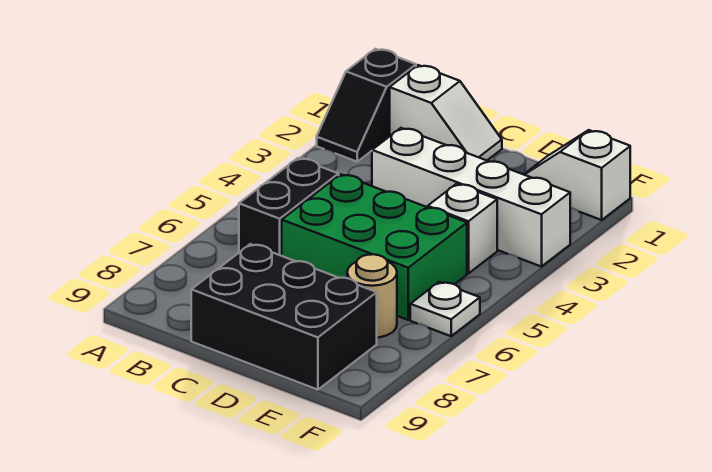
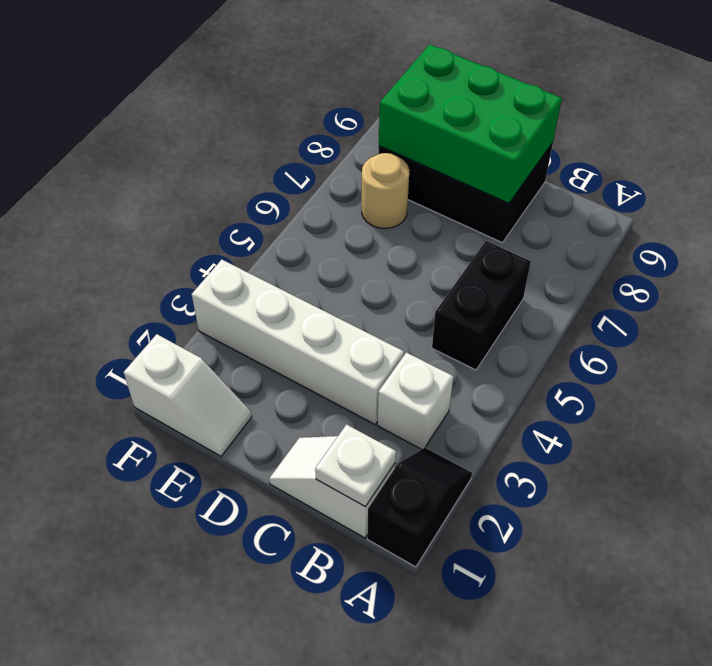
green brick C5:E6 level 1 -> green brick C8:E9 level 2
white brick E4 level 1 -> white brick B3 level 1
white plate F6 level 1 -> white plate B1 level 2

